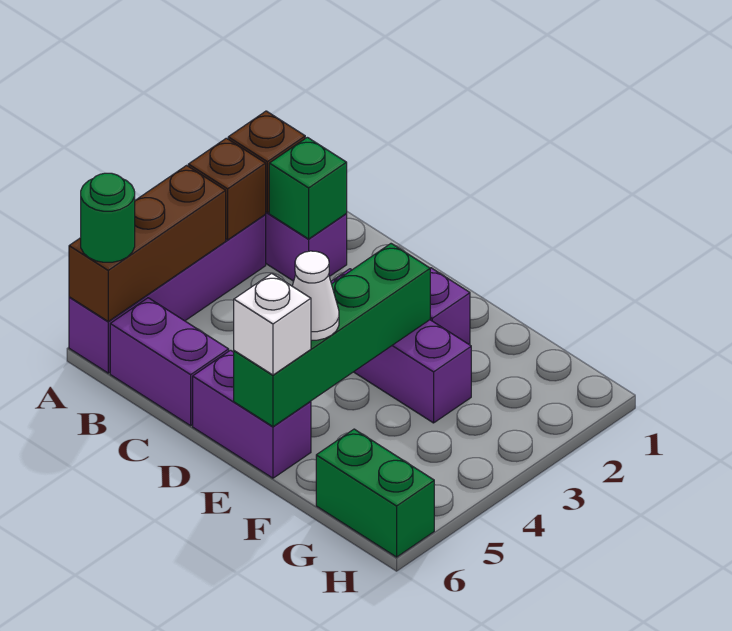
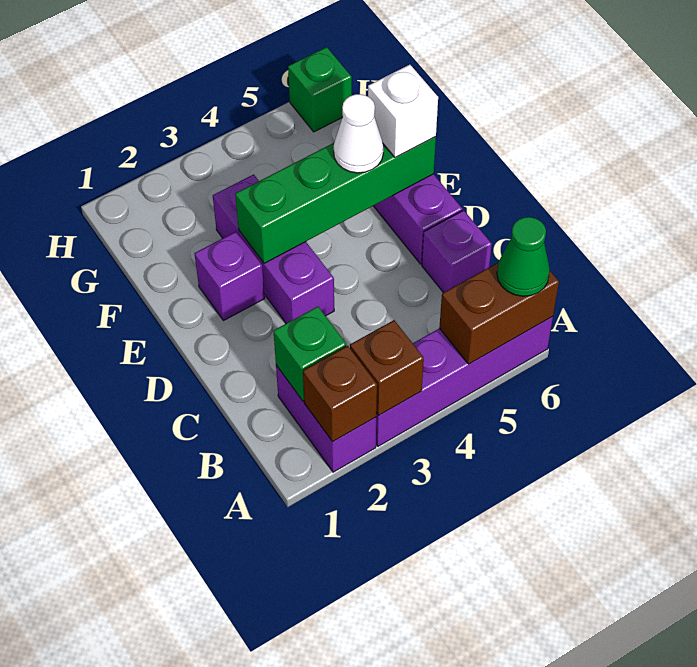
brown brick A4:A6 level 2 -> brown brick A5:A6 level 2
green round brick A6 level 3 -> green cone A6 level 3
purple brick B6:C6 level 1 -> purple brick C6 level 1
green brick G6:H6 level 1 -> green brick H6 level 1

